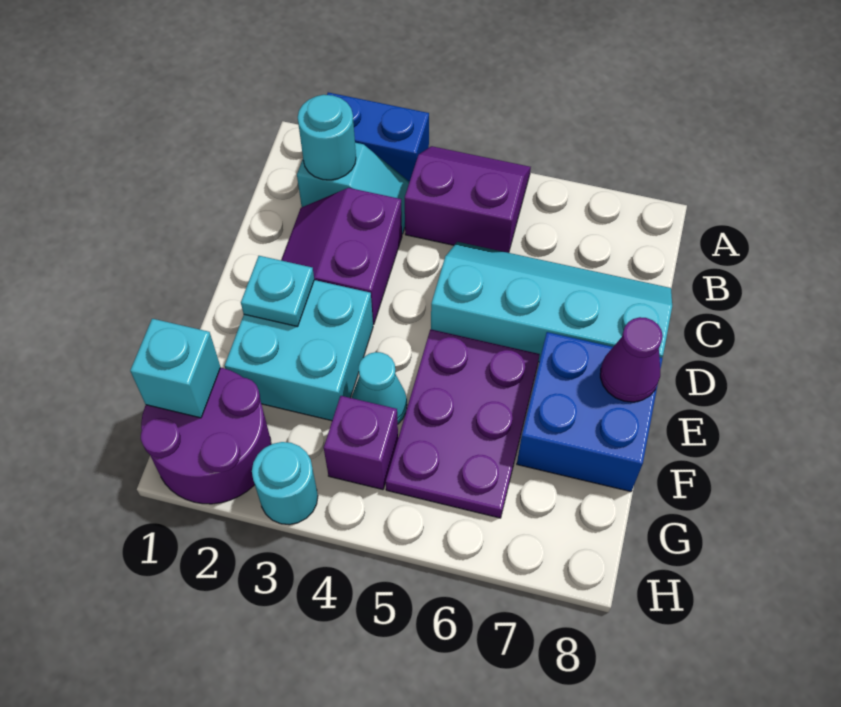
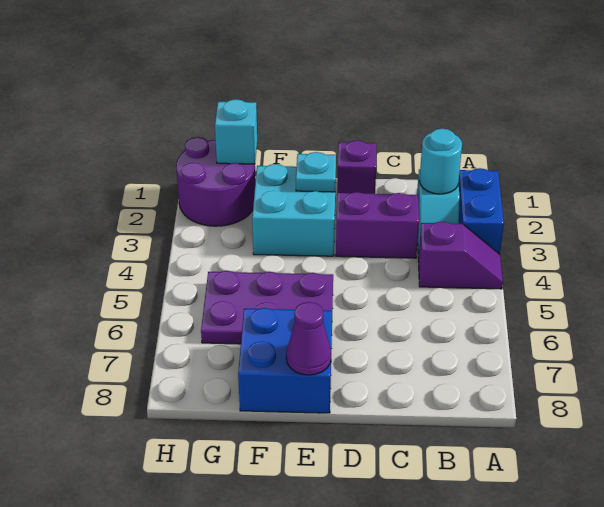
purple slope A4:B5 level 1 top B -> purple slope A4:B4 level 1 top B
cyan slope C5:D8 level 1 top D -> none
cyan cone F4 level 1 -> none
purple brick G4 level 1 -> purple brick D1 level 1
cyan round brick H3 level 1 -> none

